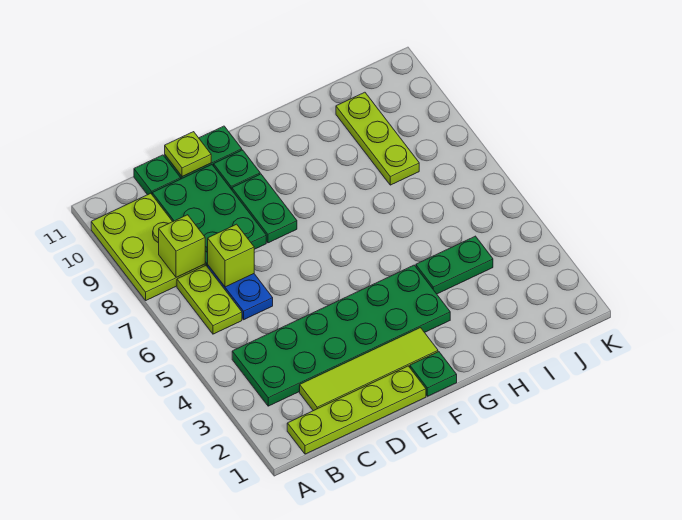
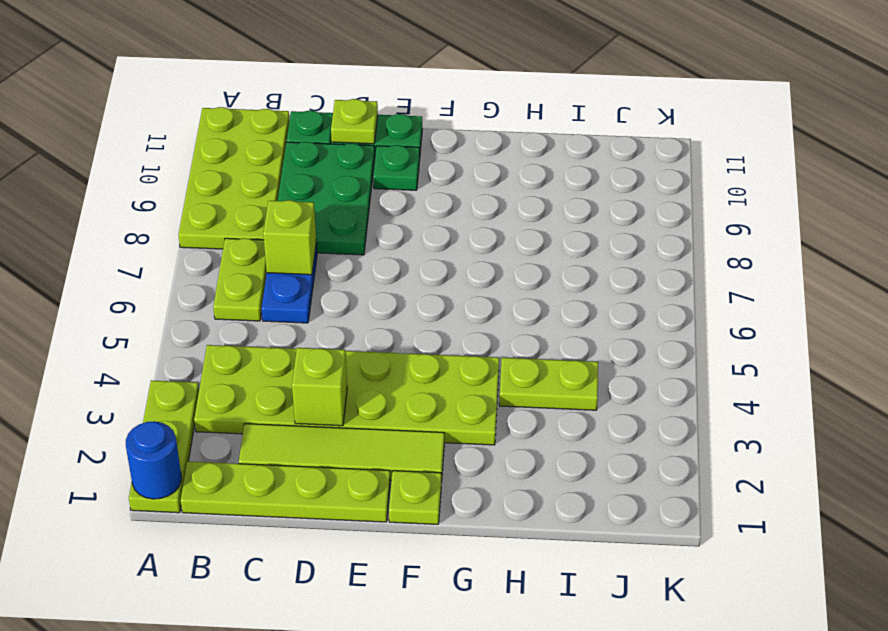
none -> blue round brick A1 level 2
lime plate A8:B10 level 1 -> lime plate A8:B11 level 1
green plate B3:G4 level 1 -> lime plate B3:G4 level 1
lime brick B8 level 2 -> lime brick D3 level 2
green plate E8:E9 level 1 -> none
green plate F1 level 1 -> lime plate F1 level 1
green plate H4:I4 level 1 -> lime plate H4:I4 level 1
lime plate I8:I10 level 1 -> lime plate A1:A3 level 1

